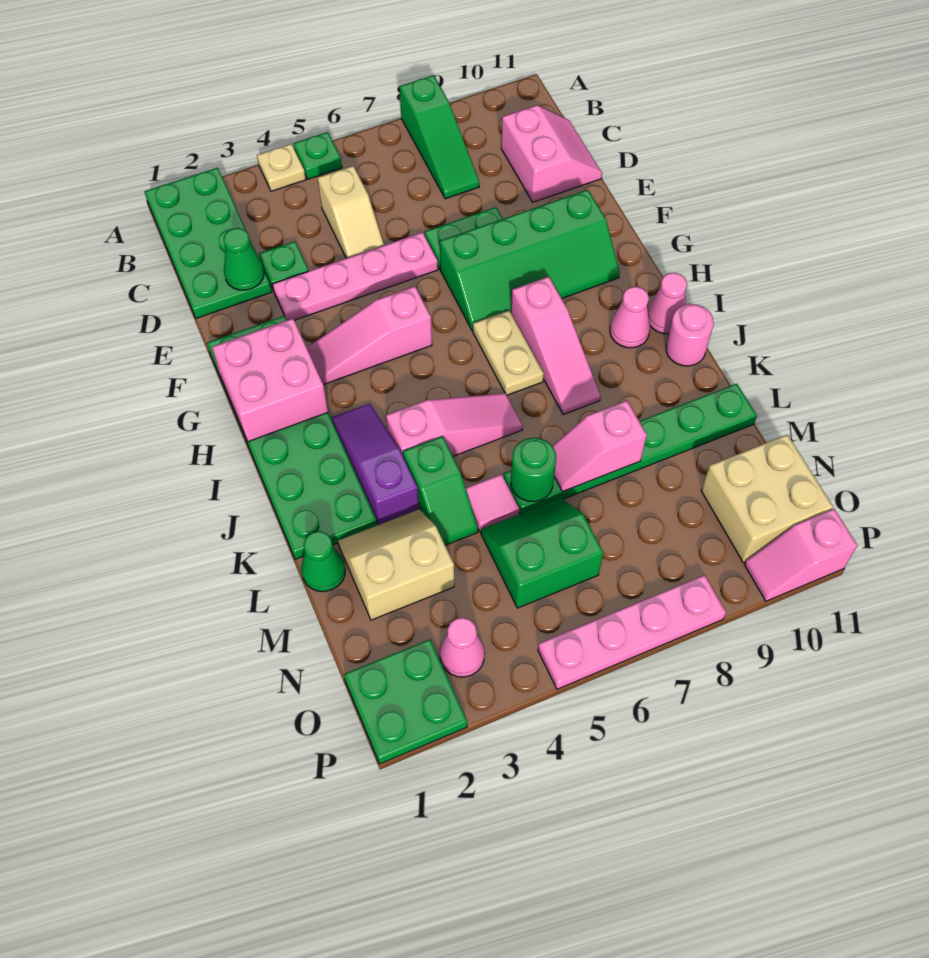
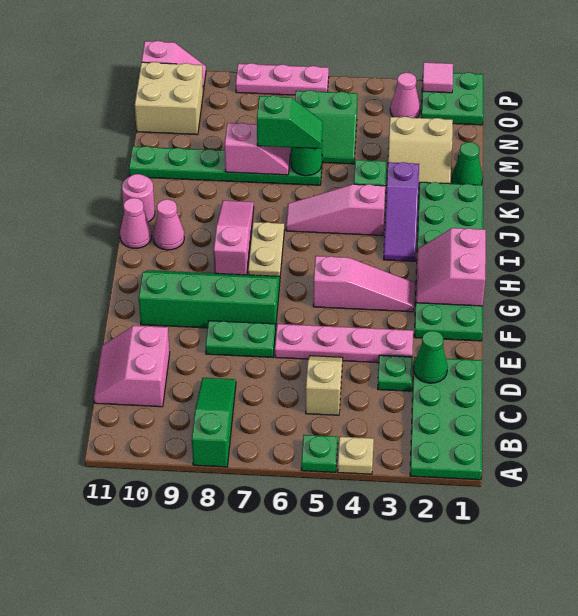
pink brick G1:H2 level 2 -> pink slope G1:H2 level 2 top 1
pink tile L5 level 1 -> pink tile P2 level 2
none -> green slope L6:L7 level 3 top 7
pink plate P5:P8 level 1 -> pink plate P6:P8 level 1

